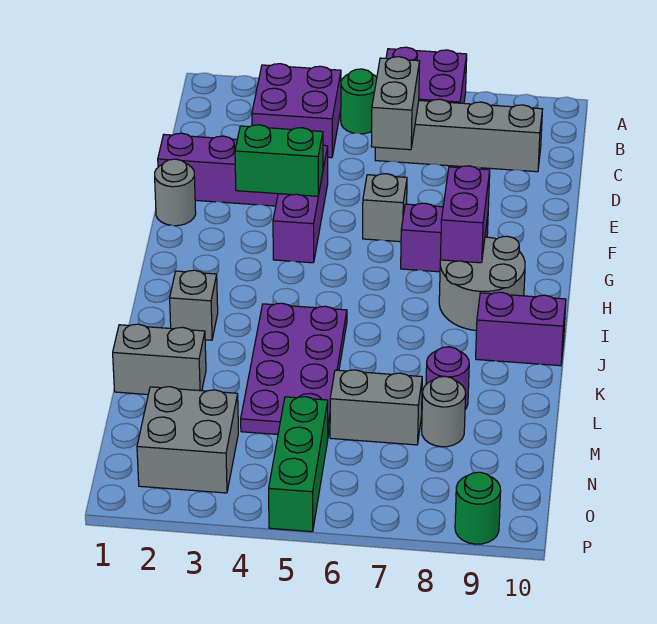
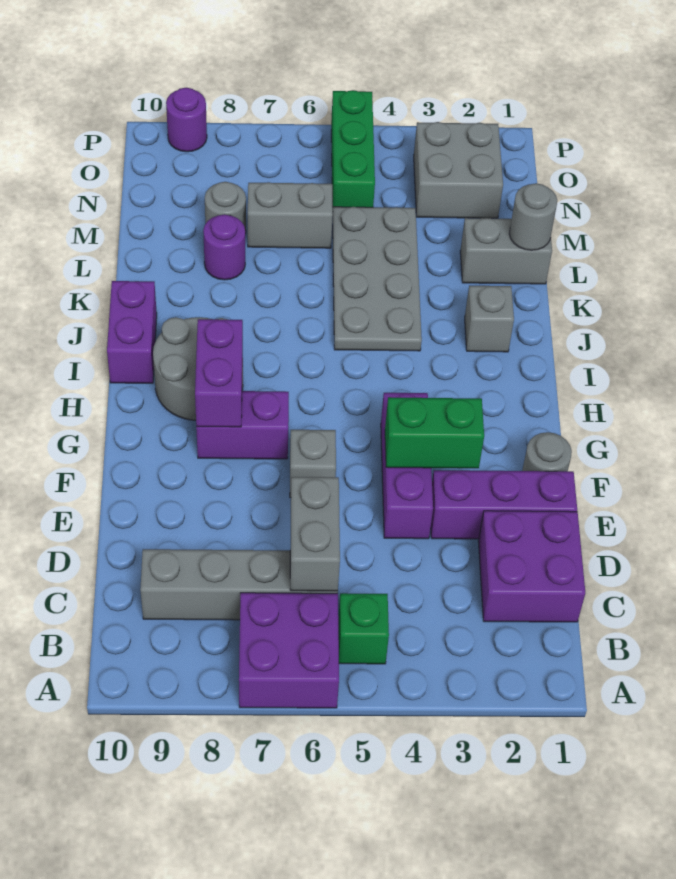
purple brick B3:C4 level 1 -> purple brick C1:D2 level 1
green round brick B5 level 1 -> green brick B5 level 1
purple plate J4:M5 level 1 -> grey plate J4:M5 level 1
purple brick J9:J10 level 1 -> purple brick I10:J10 level 1
none -> grey round brick L1 level 2
green round brick P9 level 1 -> purple round brick P9 level 1

